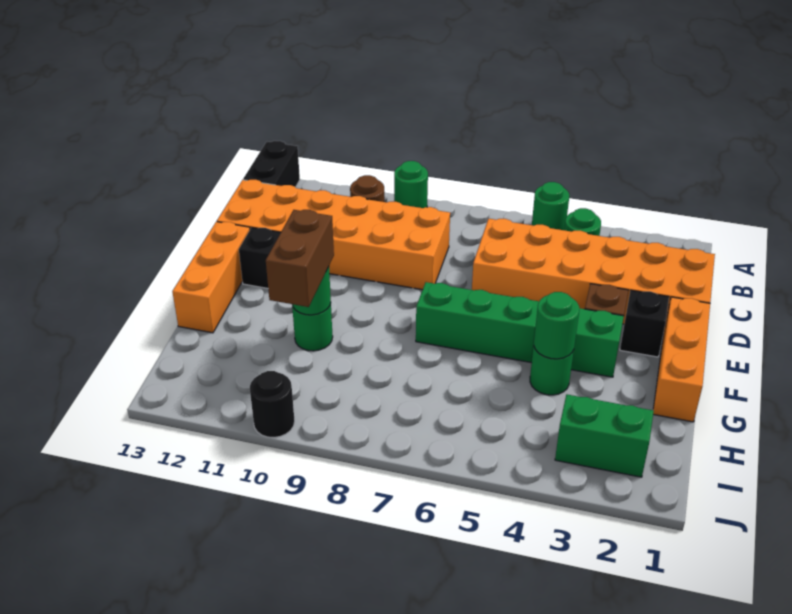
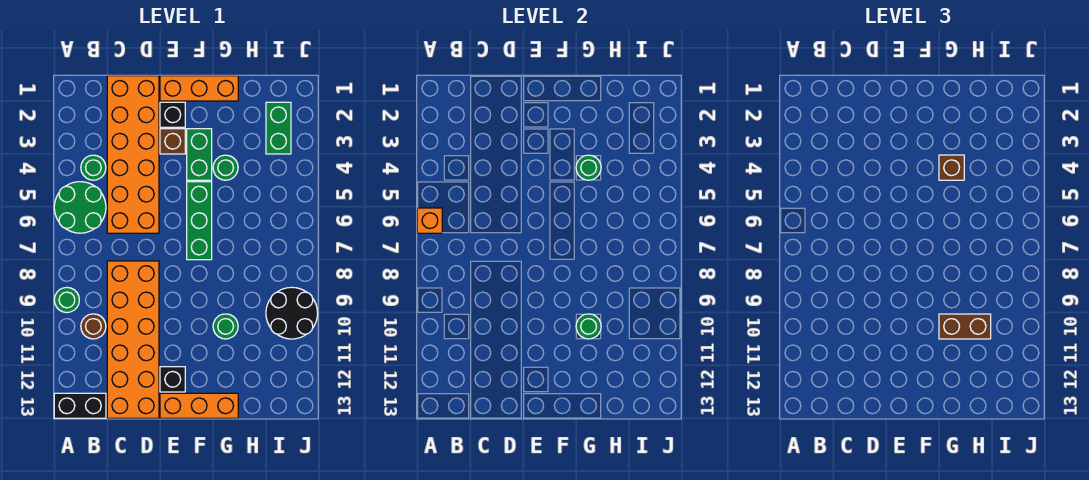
green round brick A5 level 1 -> green round brick A5:B6 level 1
none -> orange brick A6 level 2
none -> brown brick G4 level 3
black round brick J10 level 1 -> black round brick I9:J10 level 1

